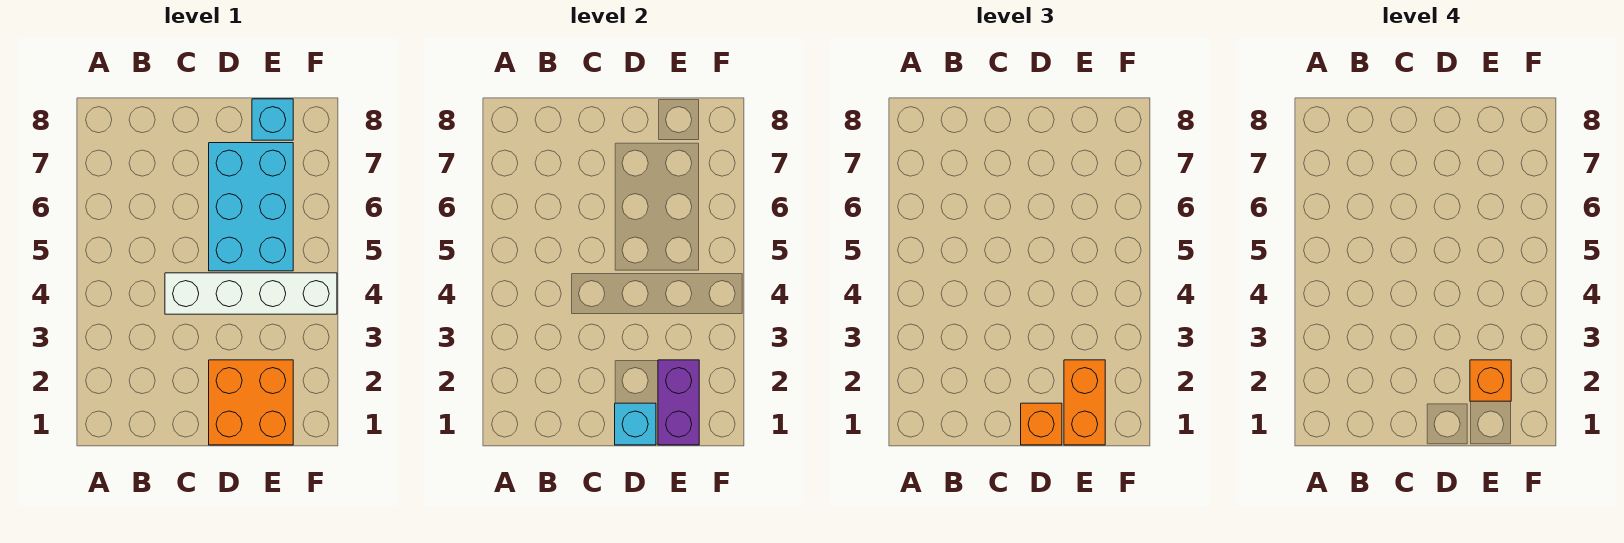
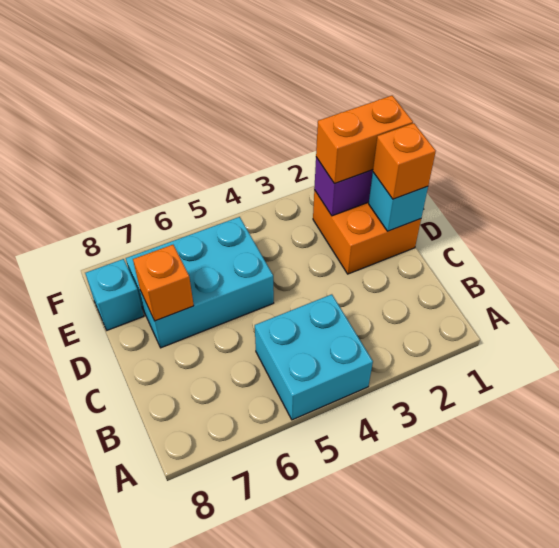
none -> cyan brick A4:B5 level 1
white brick C4:F4 level 1 -> none
orange brick E2 level 4 -> orange brick D7 level 2

